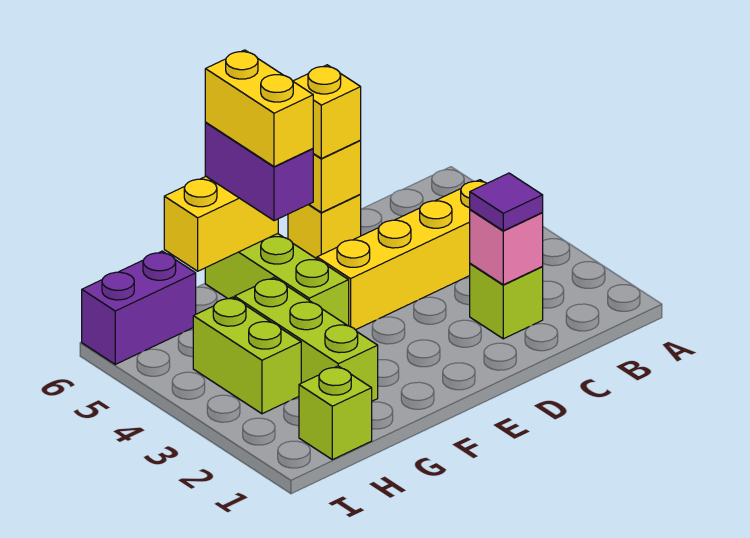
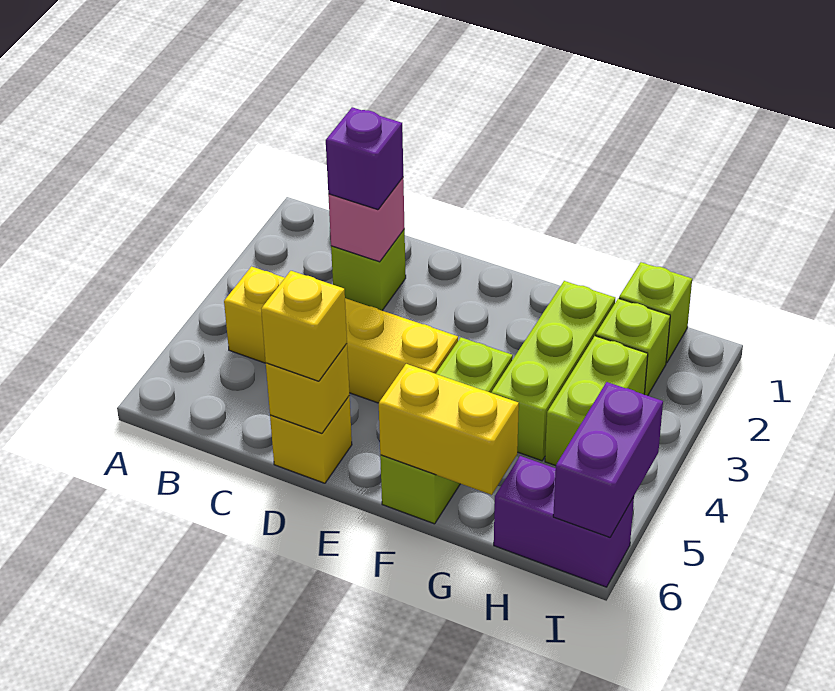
purple tile C2 level 3 -> purple brick C2 level 3
purple brick F5:F6 level 3 -> purple brick I5:I6 level 2
yellow brick F5:F6 level 4 -> none
none -> lime brick H2 level 1

